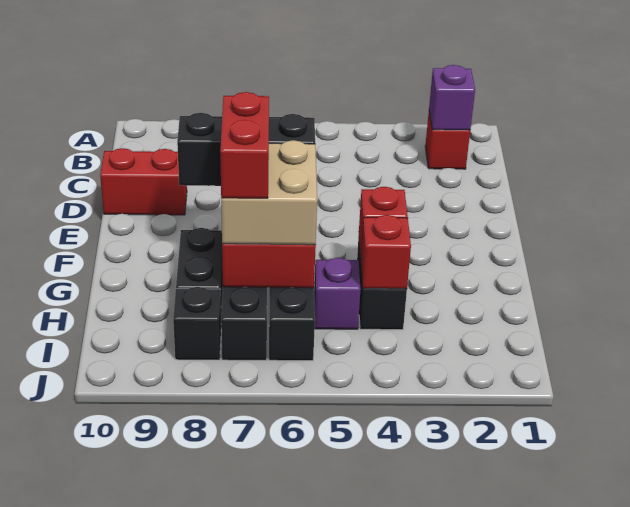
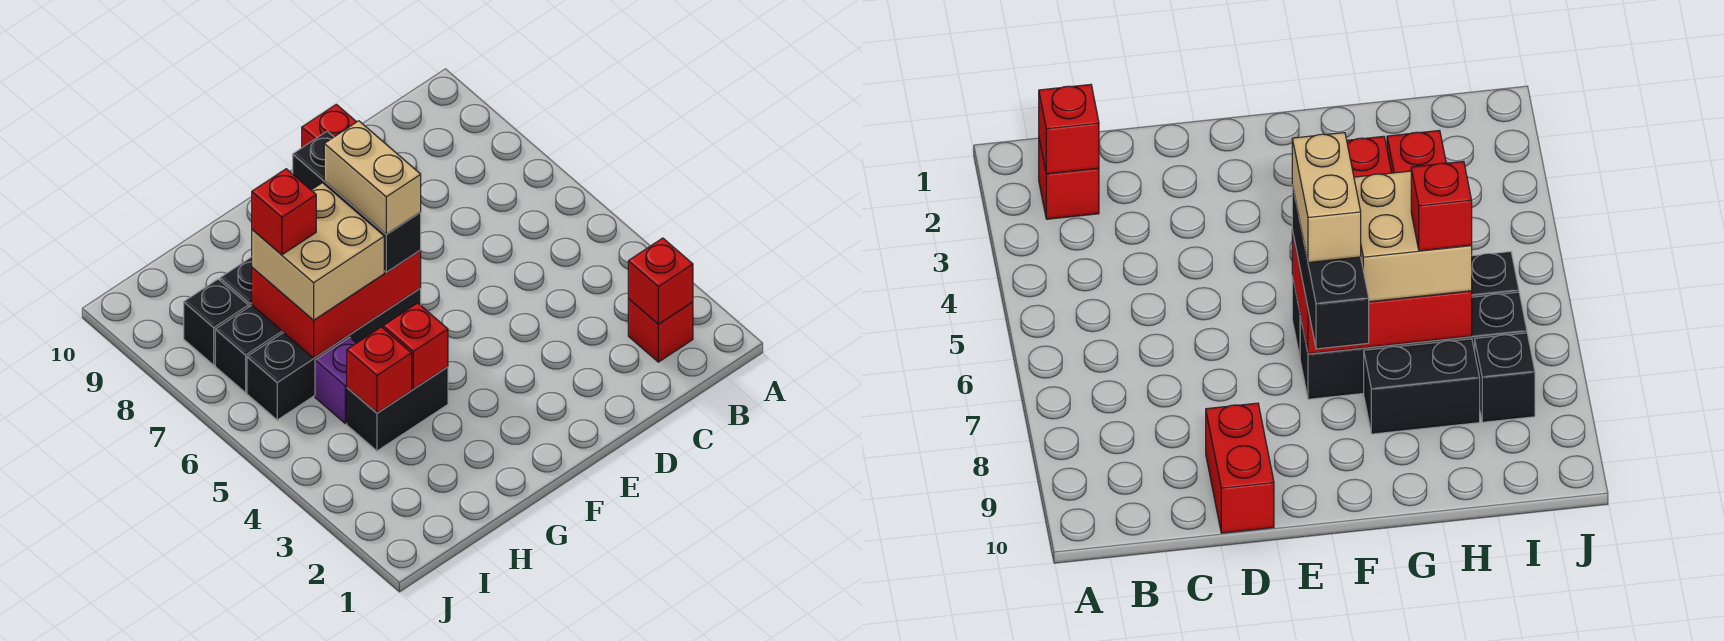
purple brick B2 level 2 -> red brick B2 level 2
none -> tan brick F6:F7 level 4
red brick G7:H7 level 4 -> red brick H7 level 4

